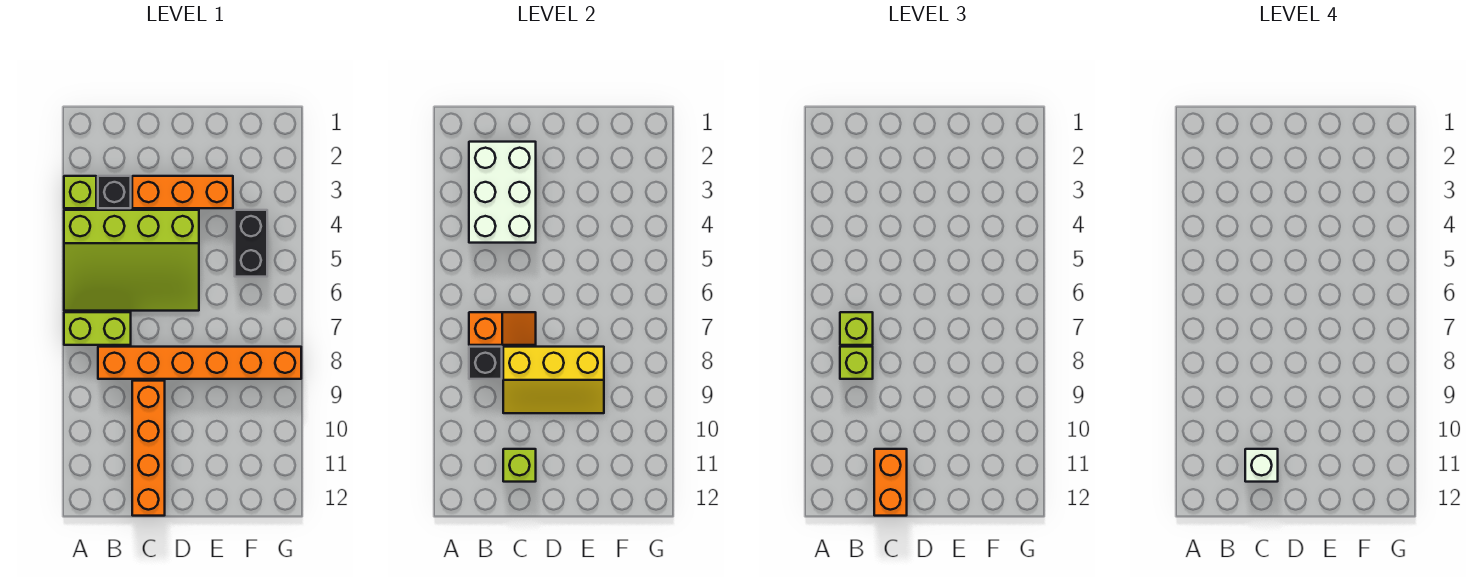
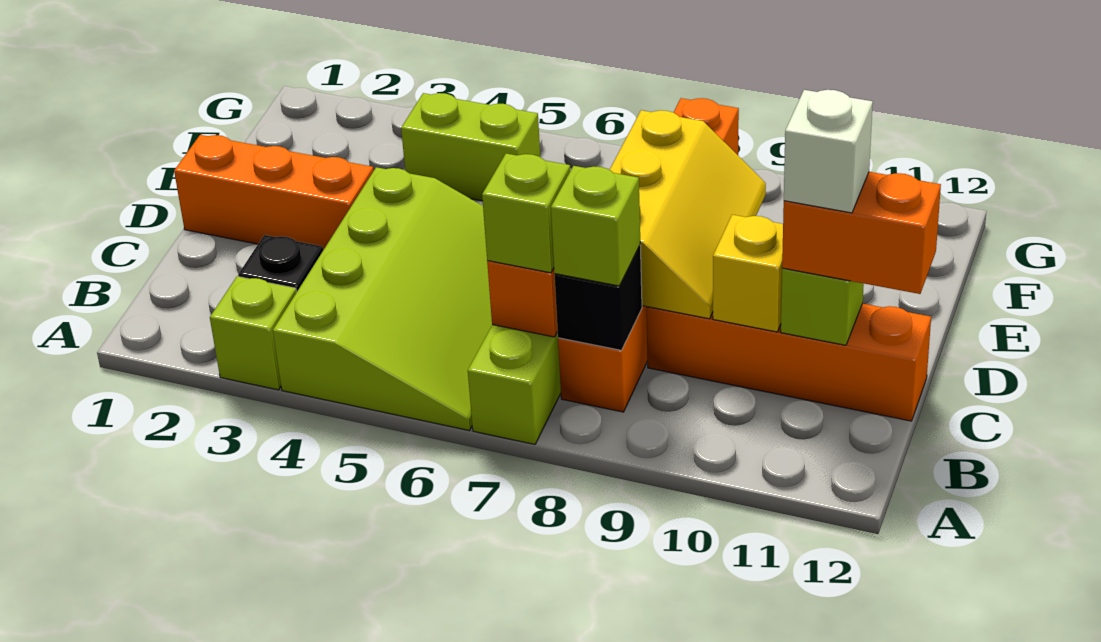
white brick B2:C4 level 2 -> none
orange brick C3:E3 level 1 -> orange brick D1:D3 level 1
none -> yellow brick C10 level 2
black brick F4:F5 level 1 -> lime brick F4:F5 level 1

